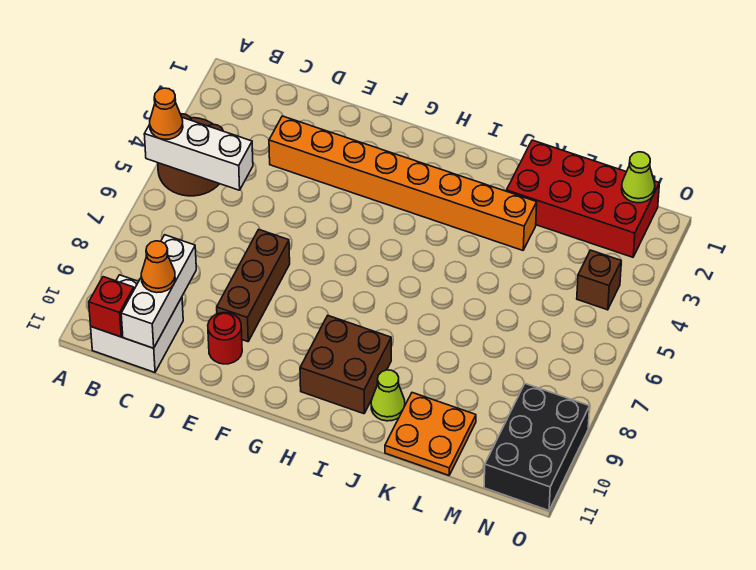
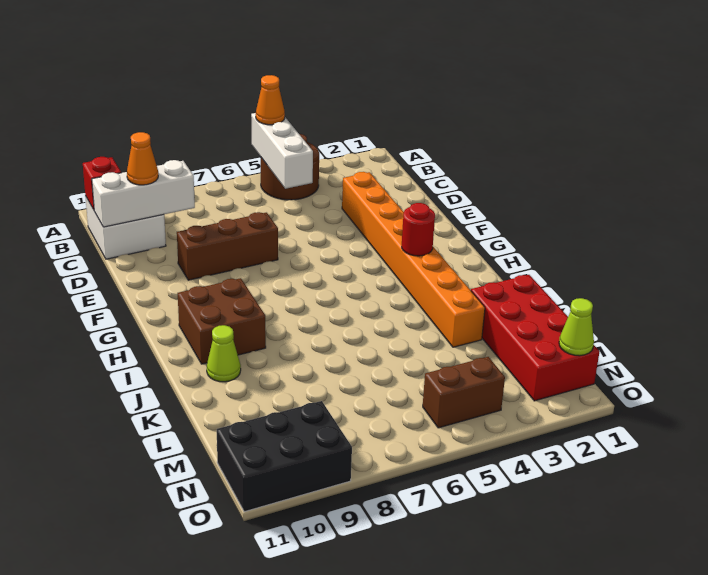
red round brick E10 level 1 -> red round brick H3 level 2
orange plate K10:L11 level 1 -> none
brown brick N4 level 1 -> brown brick N4:N5 level 1

